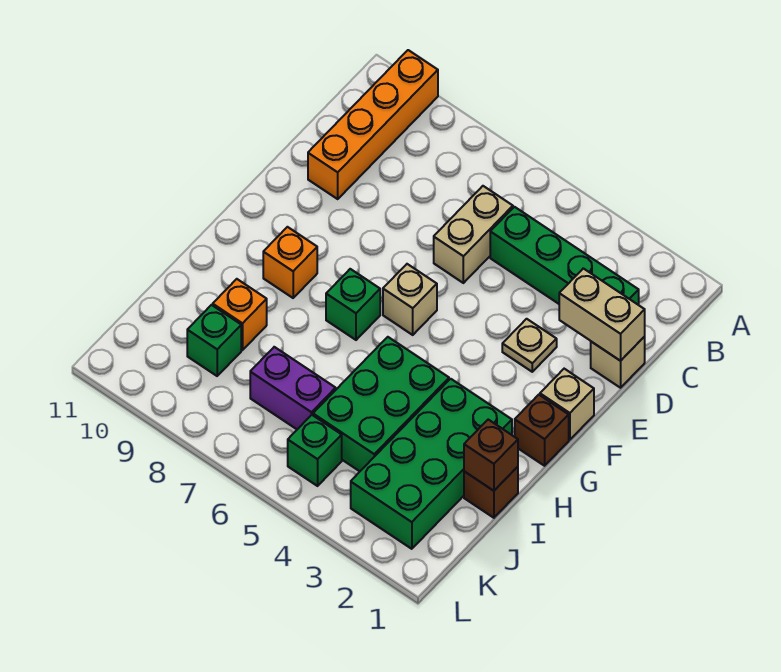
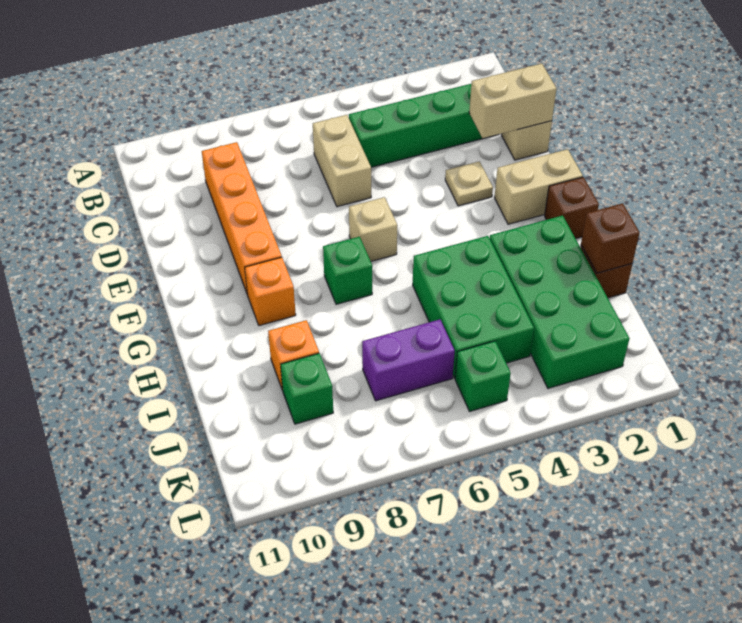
orange brick A10:D10 level 1 -> orange brick C9:F9 level 1
tan brick F1 level 1 -> tan brick F1:F2 level 1

